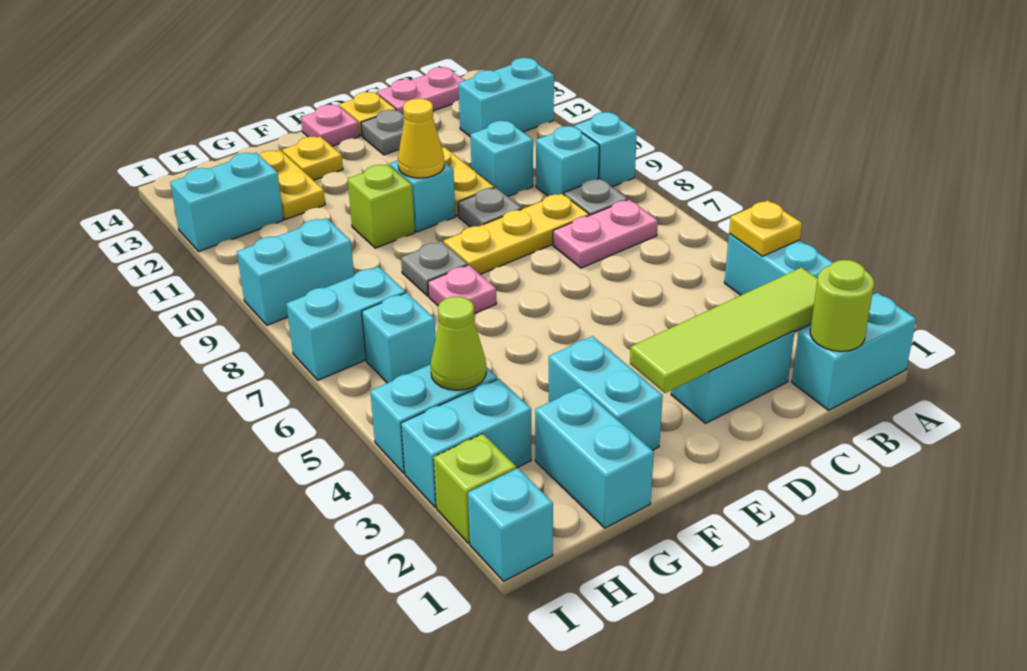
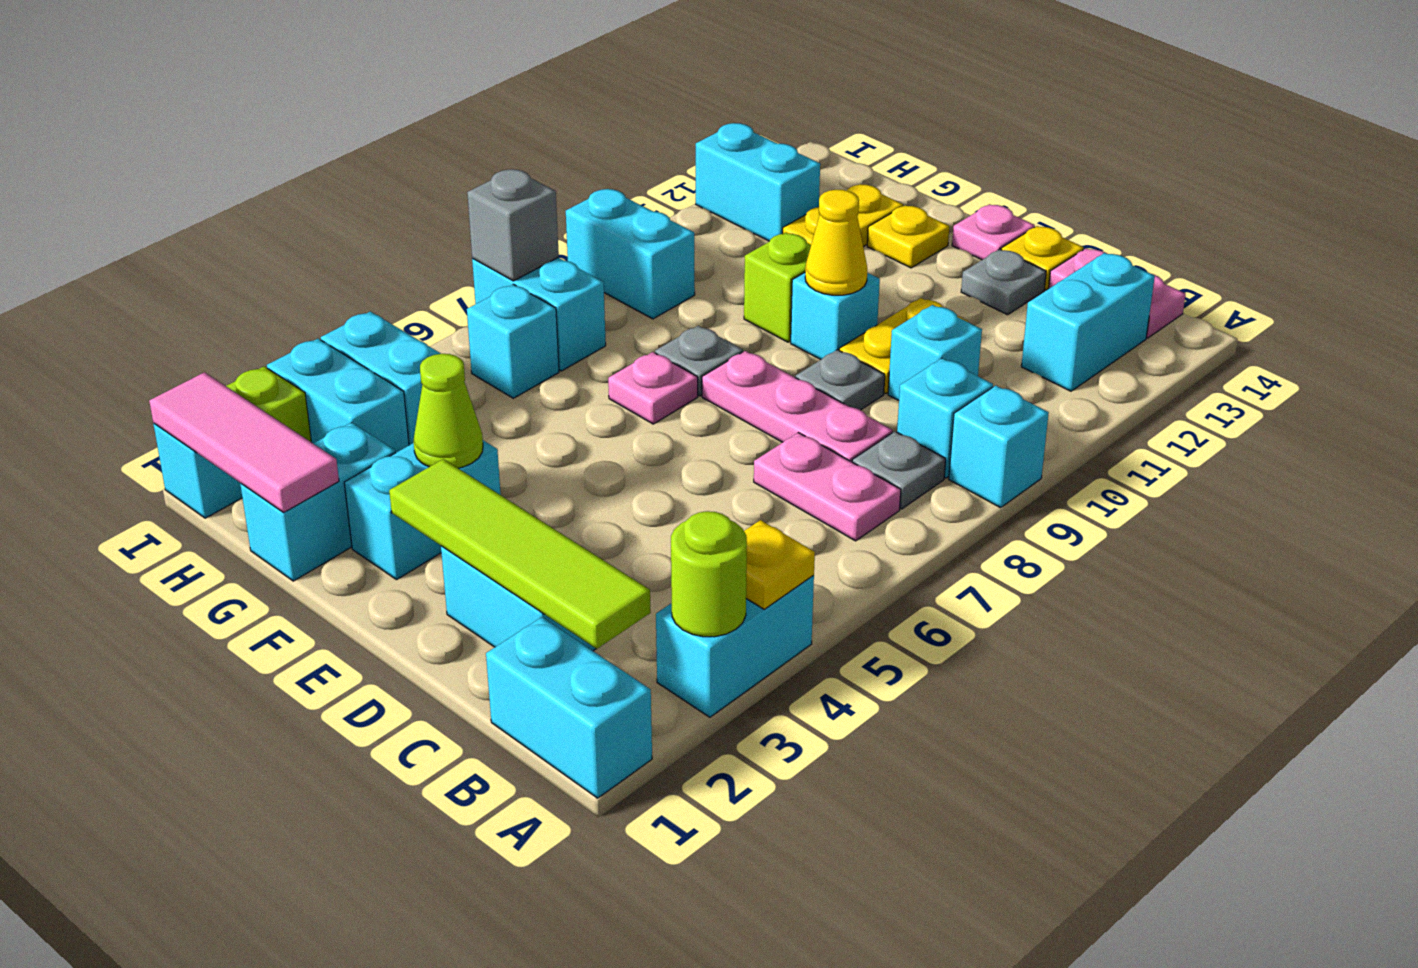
cyan brick A12:B12 level 1 -> cyan brick B12:B13 level 1
lime round brick B1 level 2 -> lime round brick A3 level 2
yellow plate C8:E8 level 1 -> pink plate C8:E8 level 1
none -> pink tile G1:I1 level 2
lime cone H4 level 2 -> lime cone F3 level 2
none -> grey brick I7 level 2

